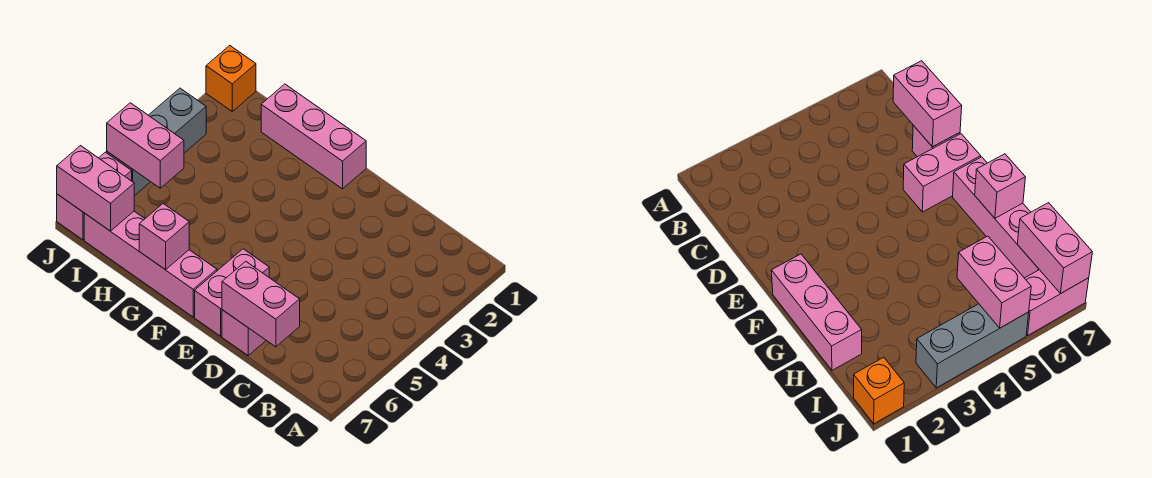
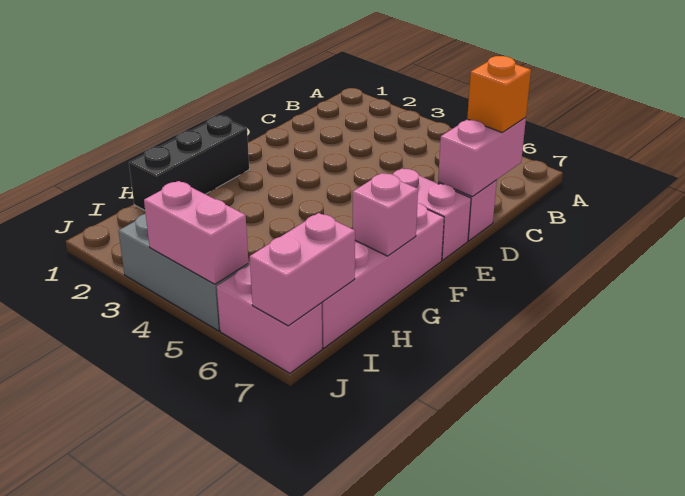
pink brick F1:H1 level 1 -> black brick F1:H1 level 1
pink brick I5:J5 level 2 -> pink brick J4:J5 level 2
orange brick J1 level 1 -> orange brick C7 level 3

